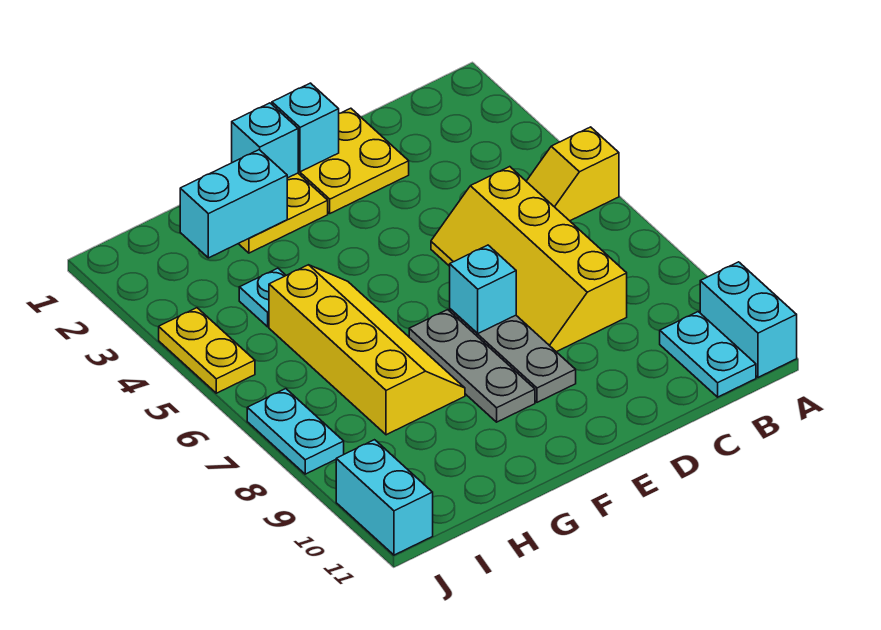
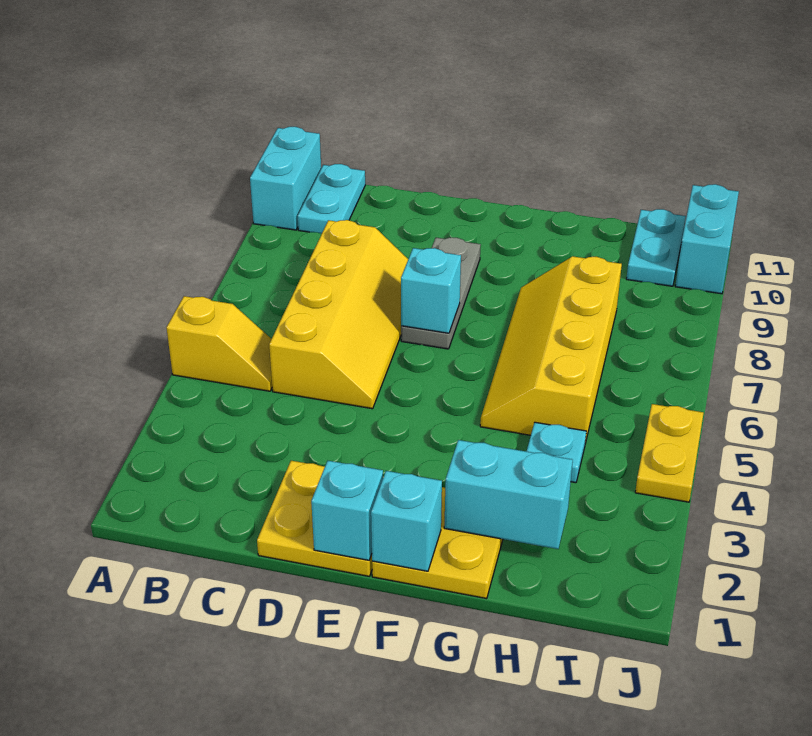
grey plate F7:F9 level 1 -> none
cyan plate J7:J8 level 1 -> cyan plate I10:I11 level 1

